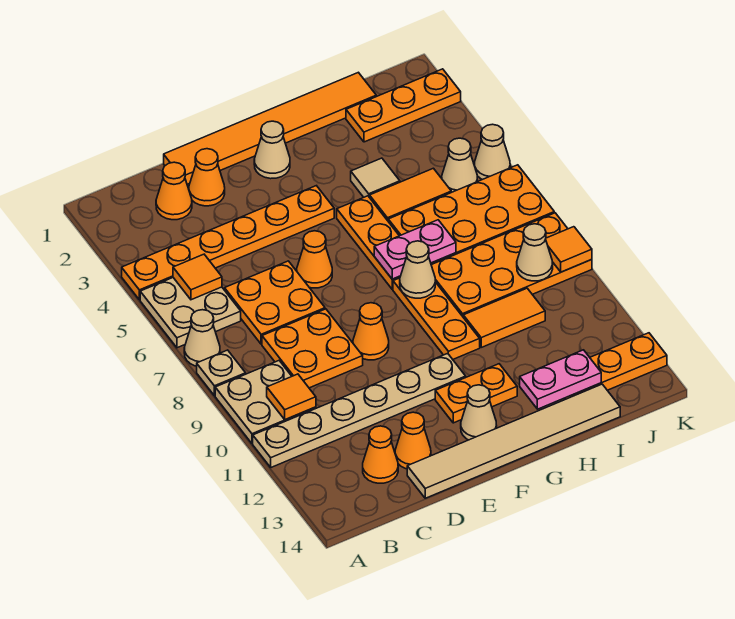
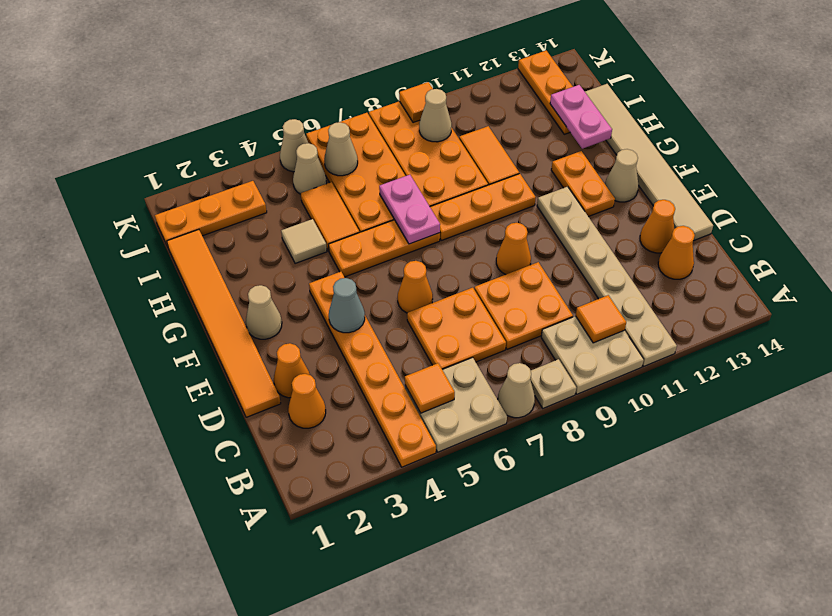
none -> grey cone E4 level 2
tan cone G8 level 2 -> tan cone J6 level 2
orange plate I2:K2 level 1 -> orange plate J1:J3 level 1

